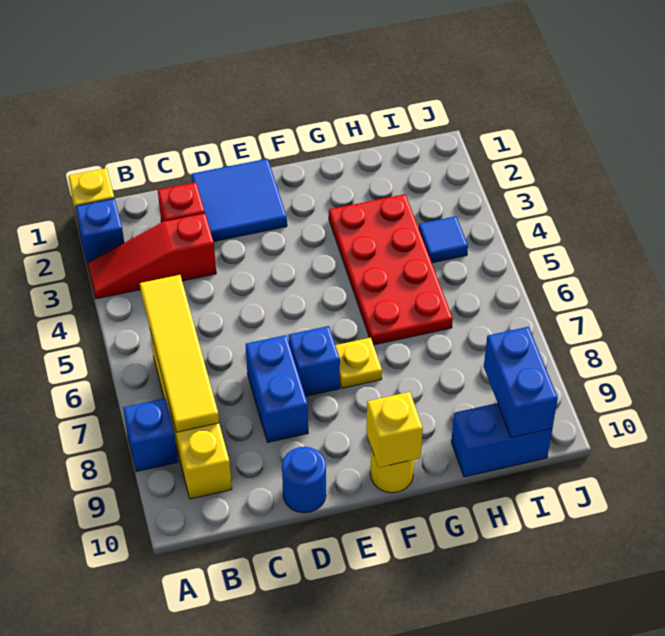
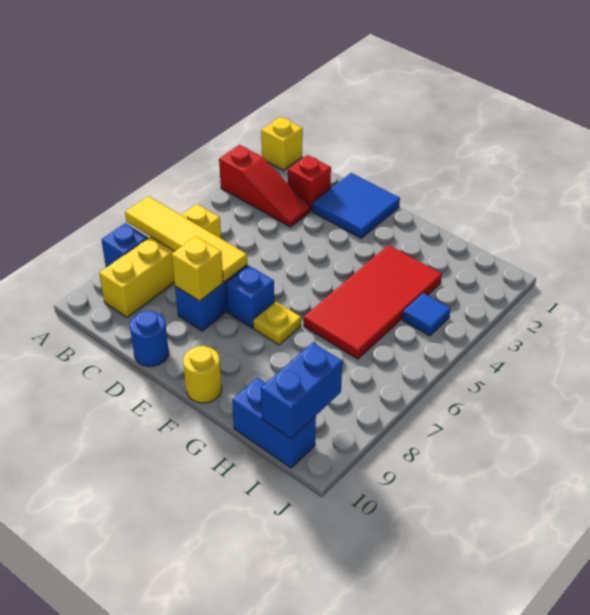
blue brick A2 level 1 -> none
red slope A3:C3 level 1 top C -> red slope A3:C3 level 1 top A
yellow tile B5:B8 level 2 -> yellow tile A7:D7 level 2
yellow brick F10 level 2 -> yellow brick D8 level 2
red plate G3:H6 level 1 -> red tile G3:H6 level 1

